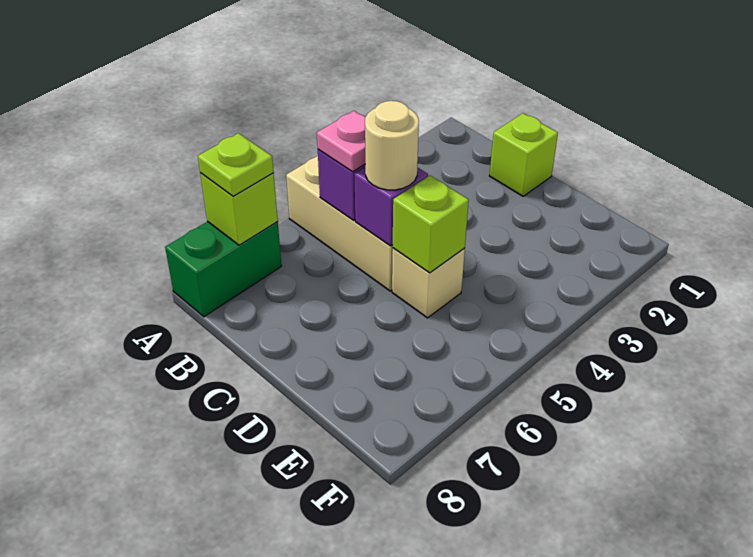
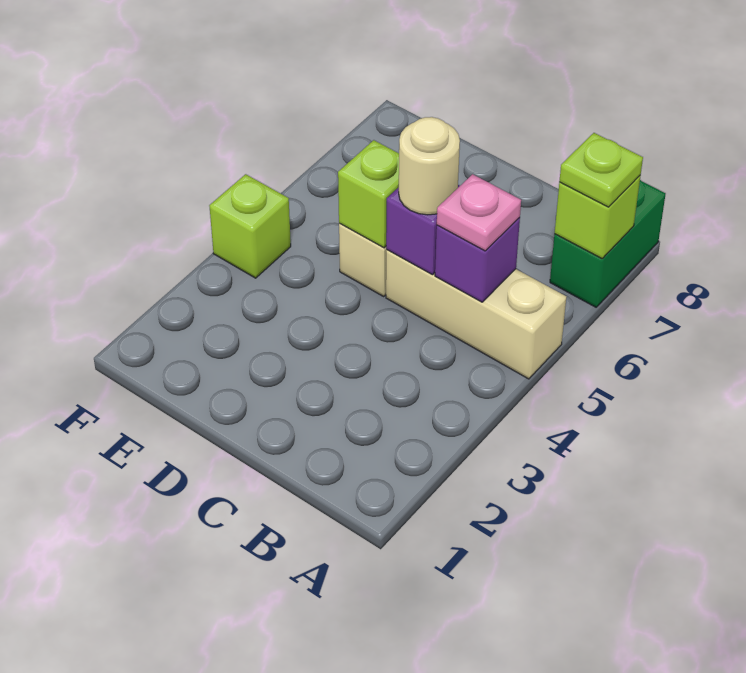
lime brick C1 level 1 -> lime brick F4 level 1

